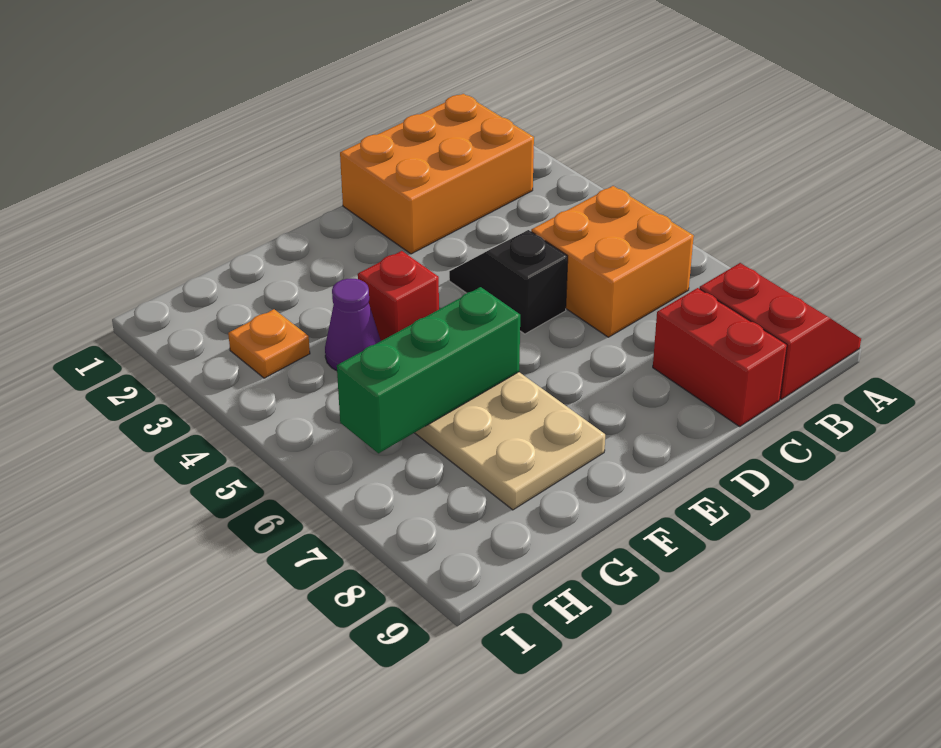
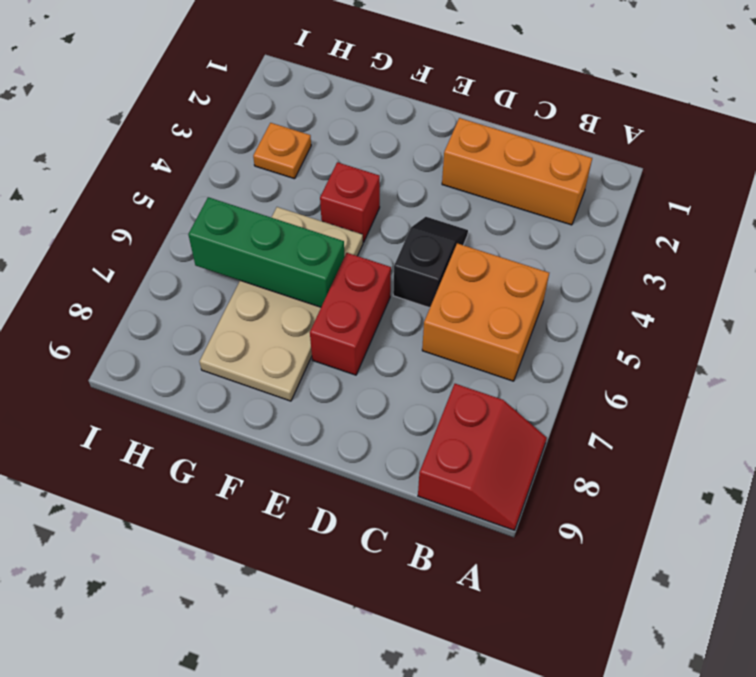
orange brick B1:D2 level 1 -> orange brick B2:D2 level 1
red brick C8:C9 level 1 -> red brick E6:E7 level 1
purple cone G4 level 1 -> none

